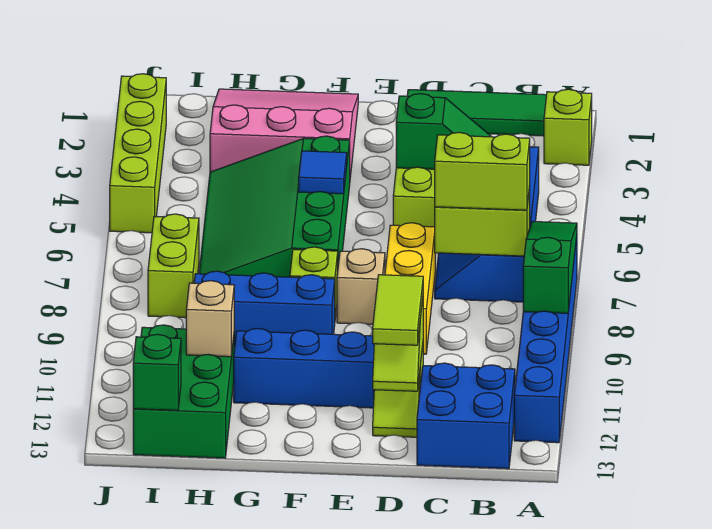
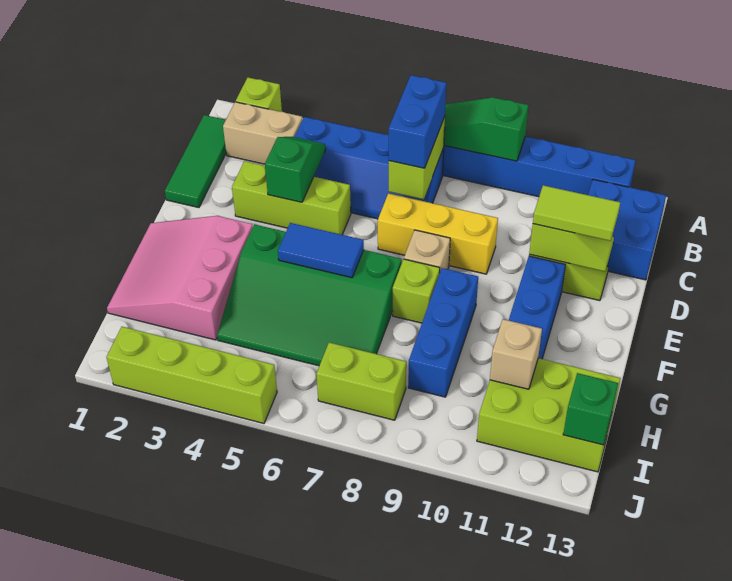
none -> tan brick B2:B3 level 1
lime brick B7:C7 level 3 -> blue brick B7:C7 level 3
blue tile F5 level 2 -> blue tile F5:F6 level 2
green brick H11:I13 level 1 -> lime brick H11:I13 level 1

